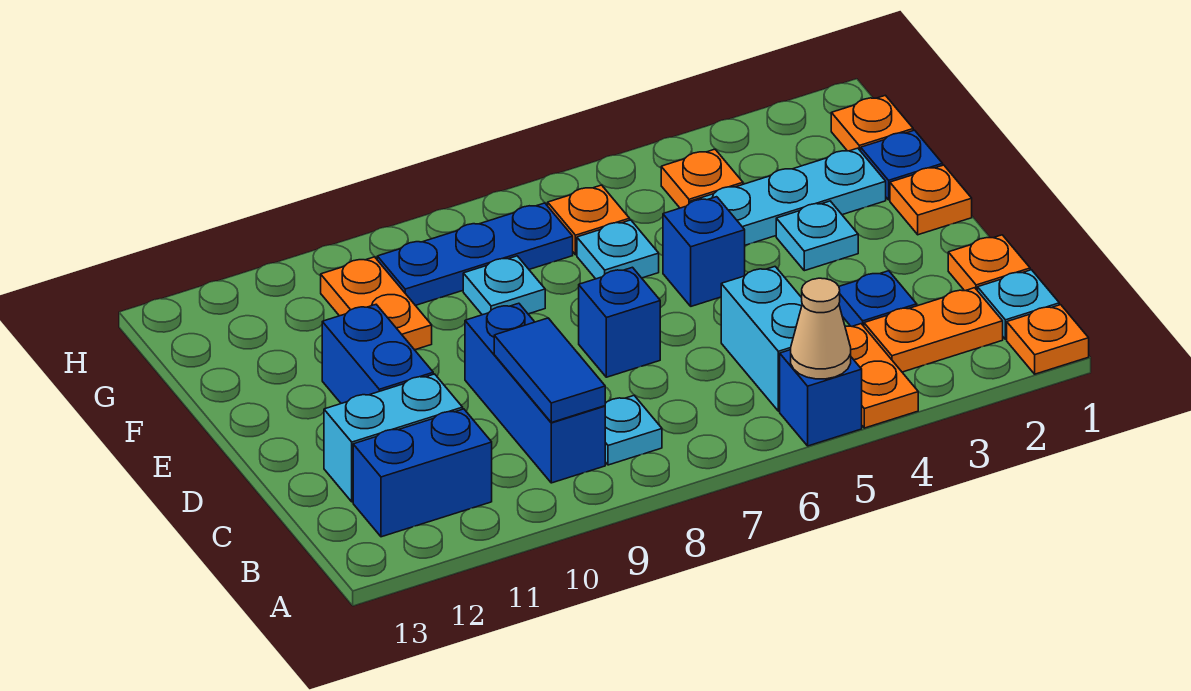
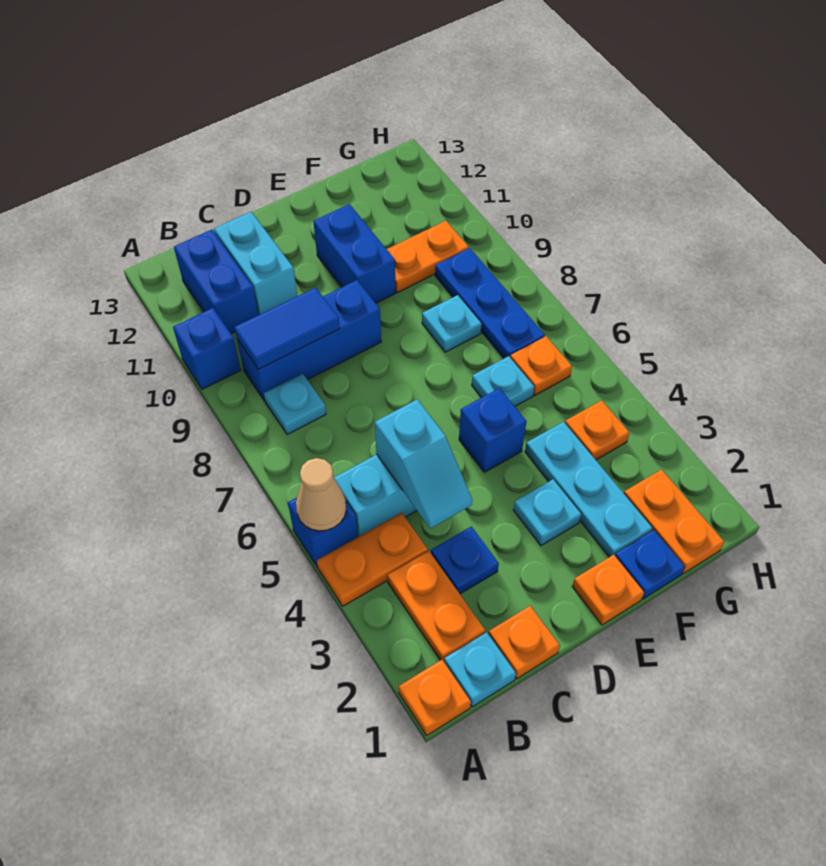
none -> cyan slope C4:C5 level 2 top 5
blue brick D7 level 1 -> blue brick A10 level 1
blue brick D11:E11 level 1 -> blue brick E10:E11 level 1
orange plate G1 level 1 -> orange plate G1:G2 level 1

